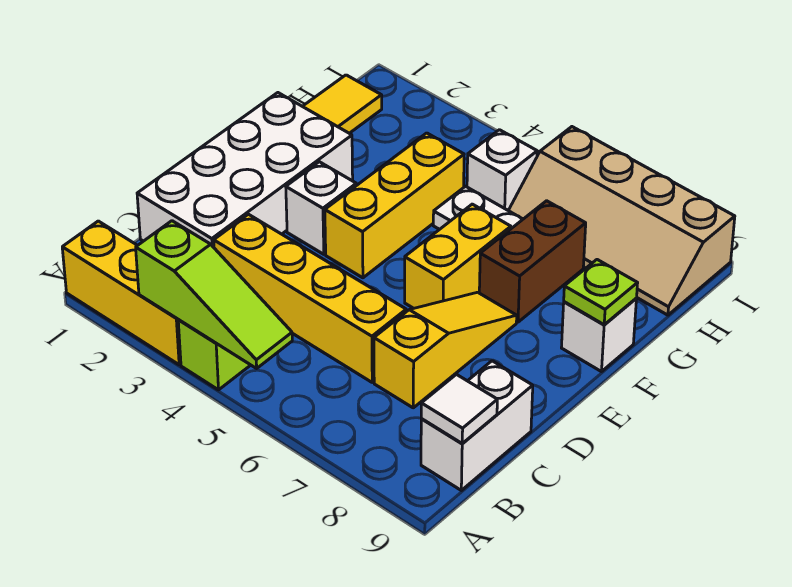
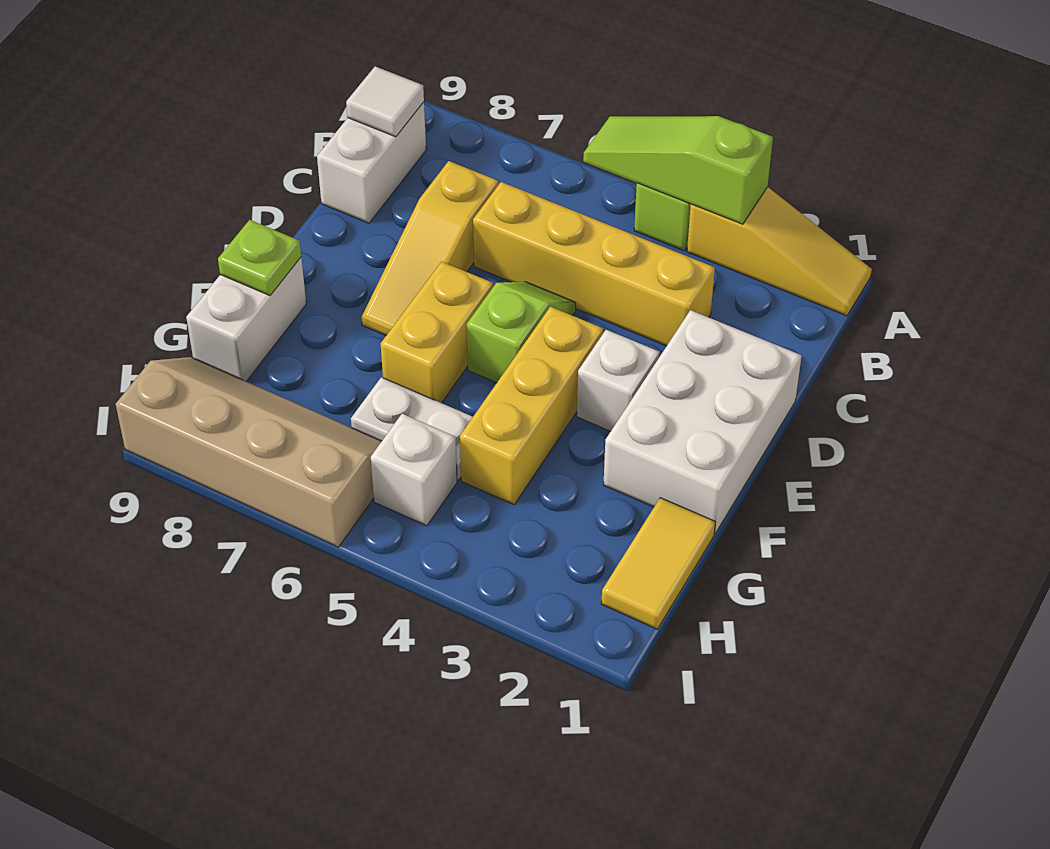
yellow brick A1:A3 level 1 -> yellow slope A1:A3 level 1 top 3
white brick C1:F2 level 1 -> white brick D1:F2 level 1
none -> lime slope D5:E5 level 1 top E
brown brick F7:G7 level 1 -> none
white brick F9 level 1 -> white brick F9:G9 level 1

